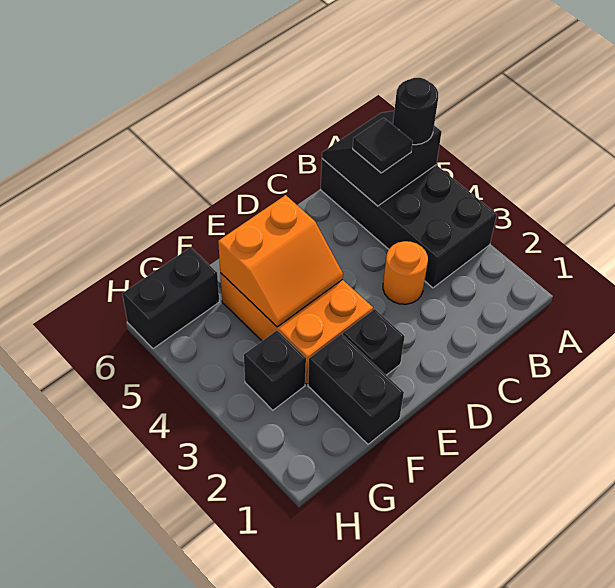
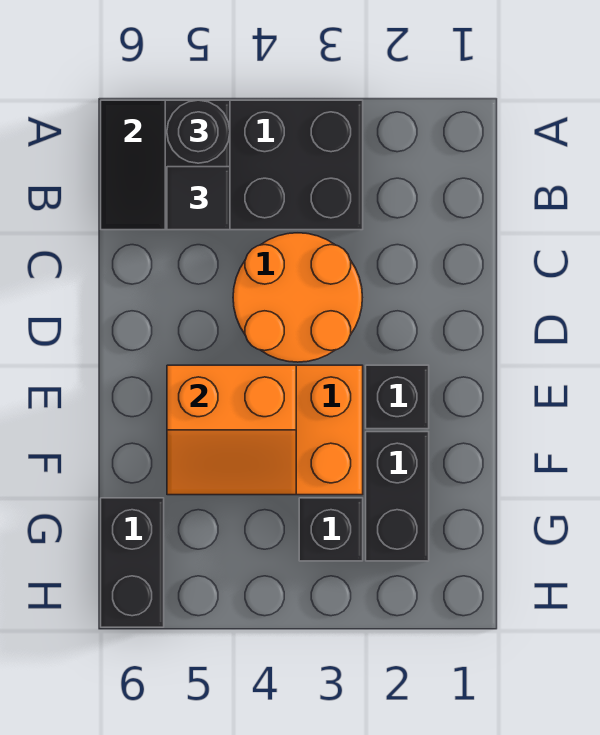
orange round brick C3 level 1 -> orange round brick C3:D4 level 1
orange slope E4:F5 level 2 top 5 -> orange slope E4:F5 level 2 top E
black brick F1:F2 level 1 -> black brick F2:G2 level 1

